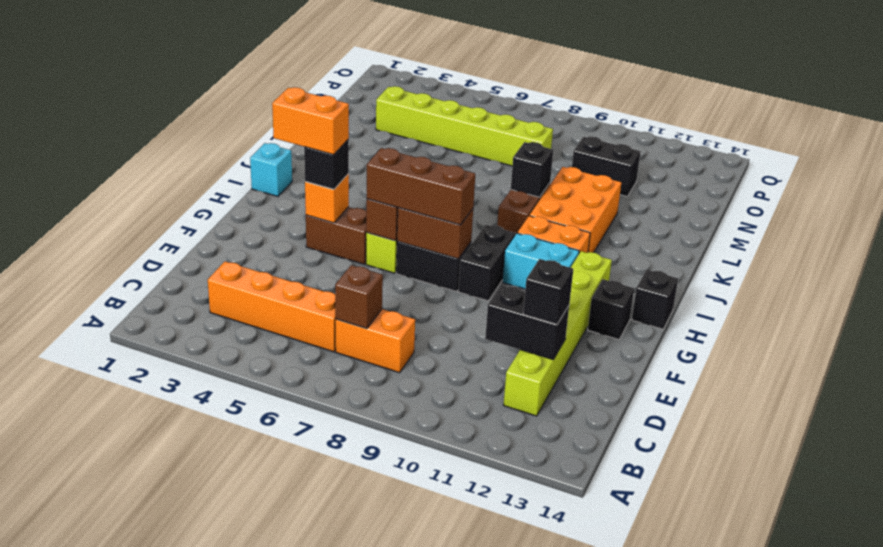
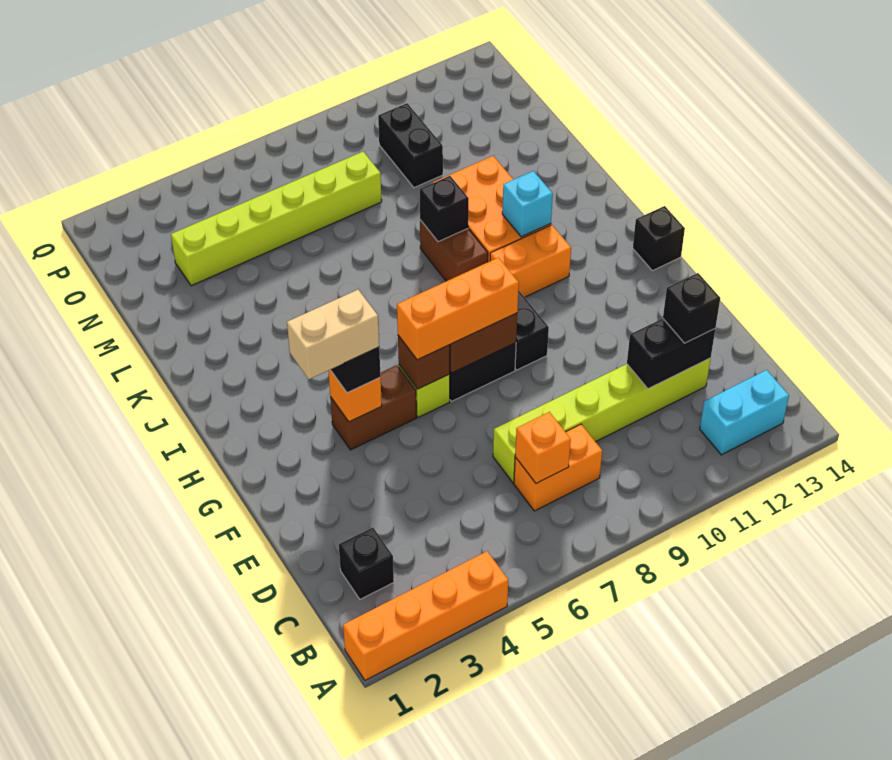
orange brick C3:C6 level 1 -> orange brick A1:A4 level 1
brown brick C7 level 2 -> orange brick C7 level 2
lime brick C12:H12 level 1 -> lime brick D7:D12 level 1
orange brick G3:G4 level 4 -> tan brick G3:G4 level 4
brown brick G6:G8 level 3 -> orange brick G6:G8 level 3
black brick G13 level 1 -> black brick C2 level 1
cyan brick H10:H11 level 1 -> cyan brick B12:B13 level 1
cyan brick I1 level 1 -> cyan brick J11 level 2
black brick N10:N11 level 1 -> black brick N10:O10 level 1

